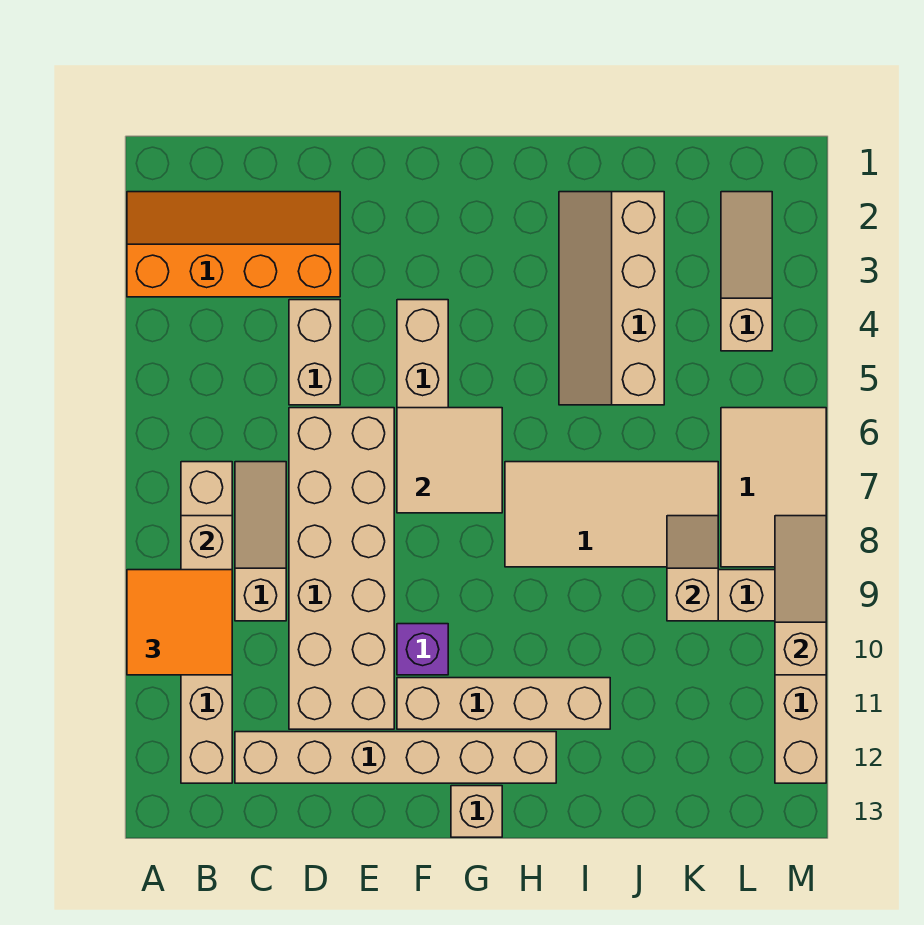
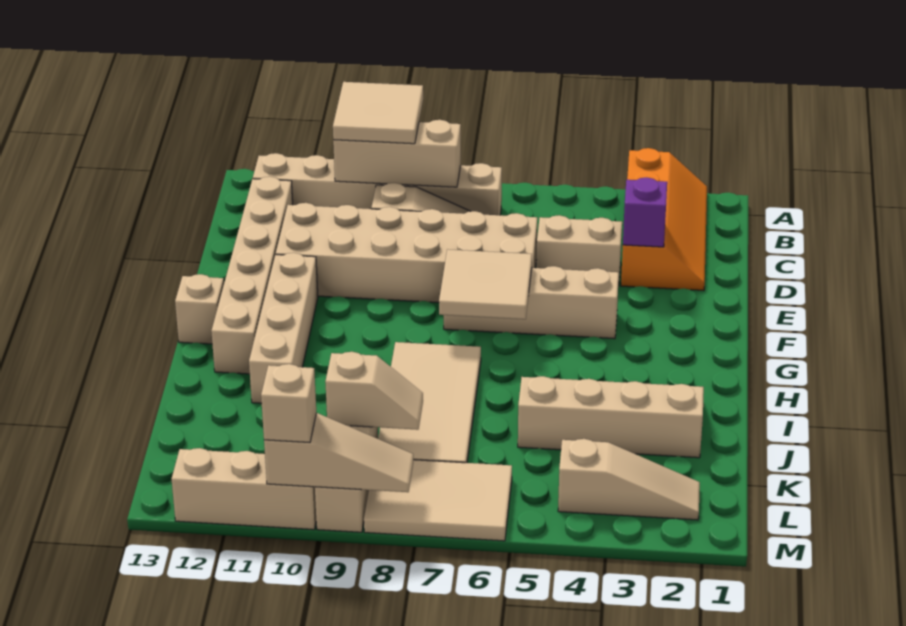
orange tile A9:B10 level 3 -> tan tile A9:B10 level 3
purple brick F10 level 1 -> purple brick D3 level 2
none -> tan brick M10 level 3

